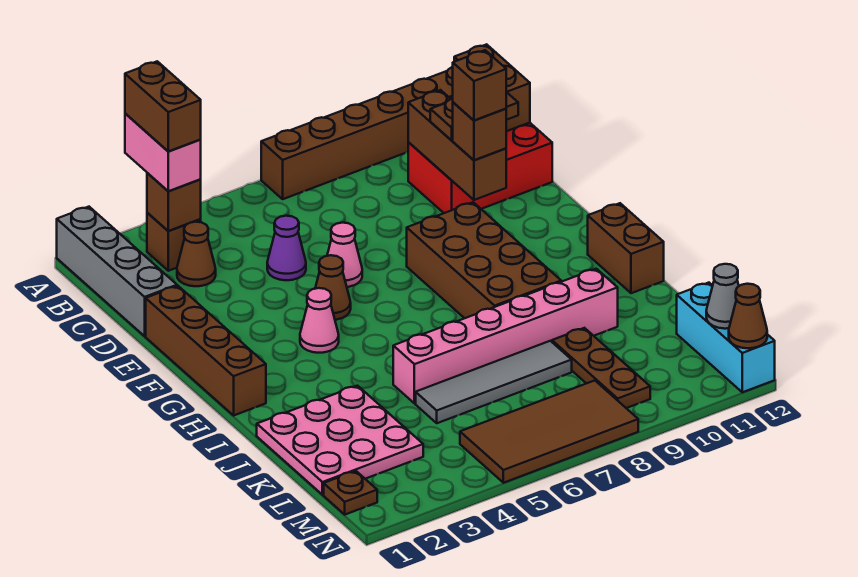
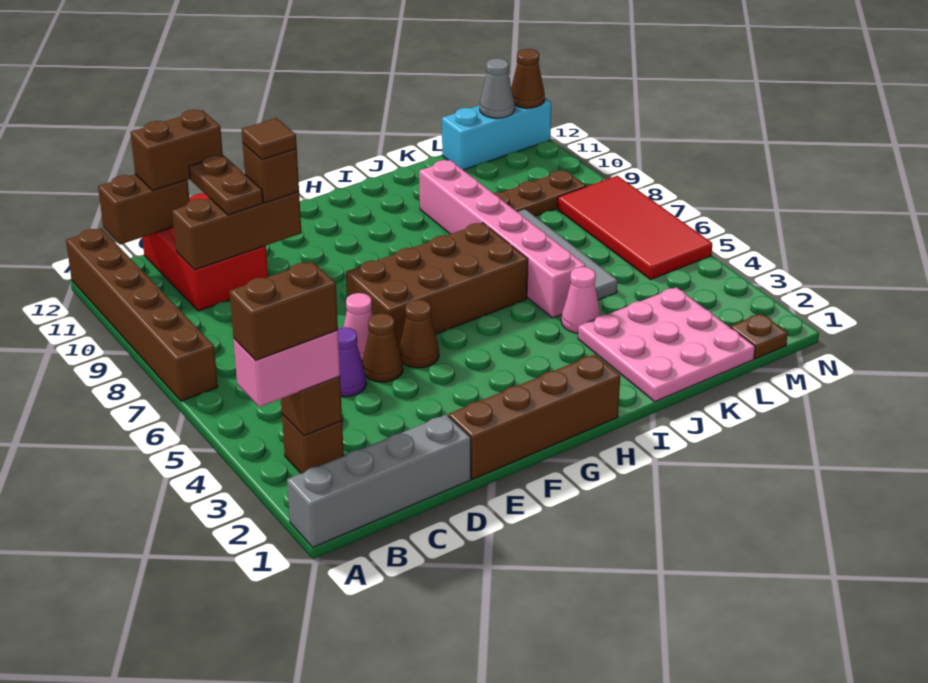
brown cone C3 level 1 -> brown cone E5 level 1
brown brick E10 level 4 -> brown tile E10 level 4
brown brick F8:I9 level 1 -> brown brick F6:I7 level 1
pink cone G4 level 1 -> pink cone J4 level 1
brown brick H12:I12 level 1 -> brown brick C12:D12 level 3
brown tile M5:N8 level 1 -> red tile M5:N8 level 1

